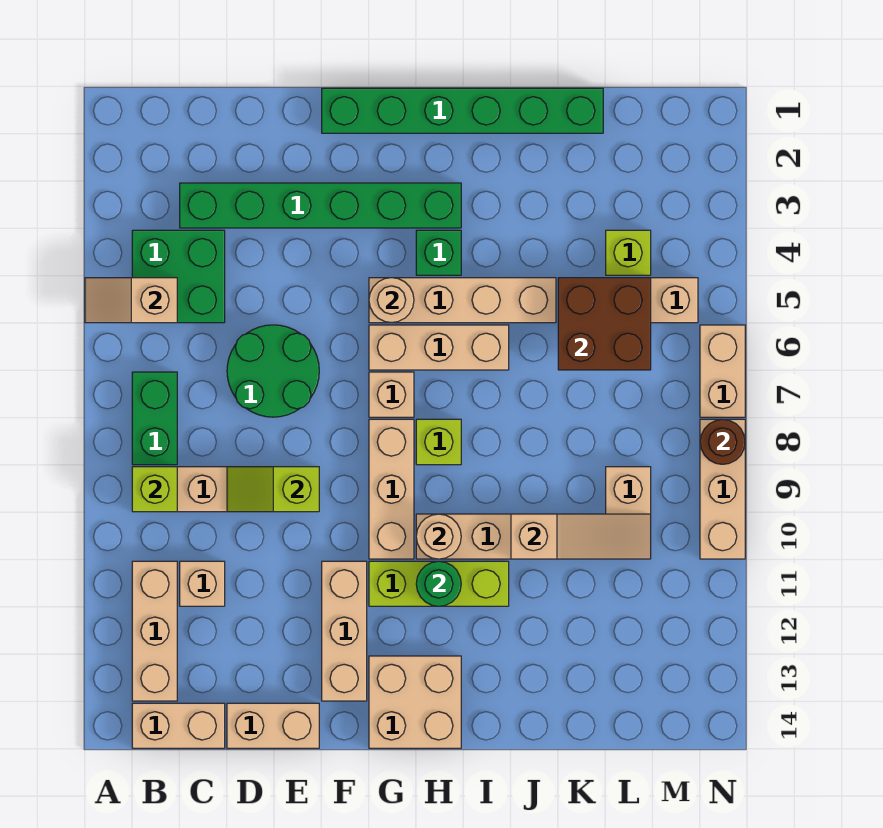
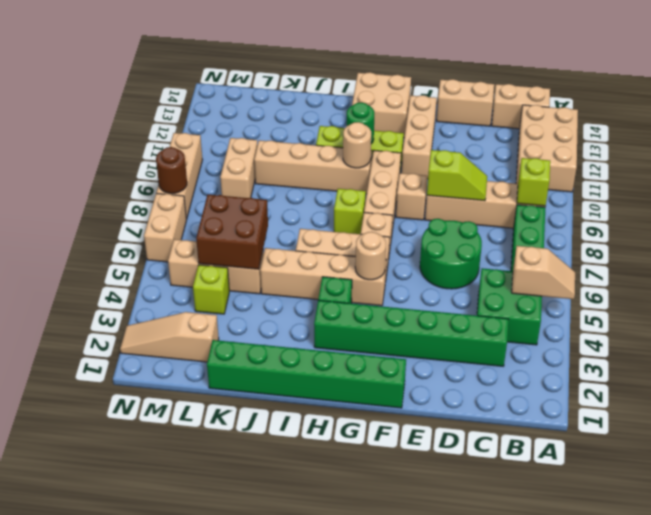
tan brick B11:B13 level 1 -> tan brick A11:B13 level 1
tan brick C11 level 1 -> tan brick F9 level 1
tan slope J10:L10 level 2 top J -> tan slope L2:N2 level 1 top L

